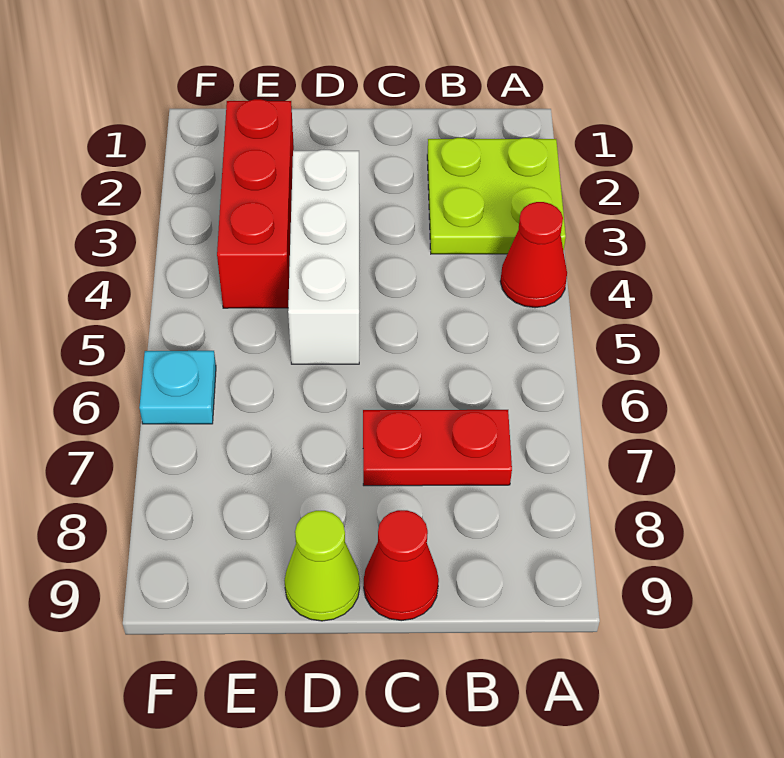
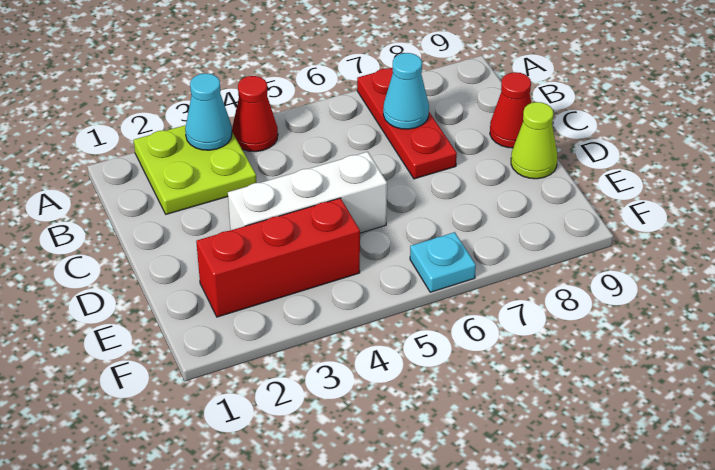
none -> cyan cone A3 level 2
red plate B7:C7 level 1 -> red plate A7:C7 level 1
none -> cyan cone B7 level 2

